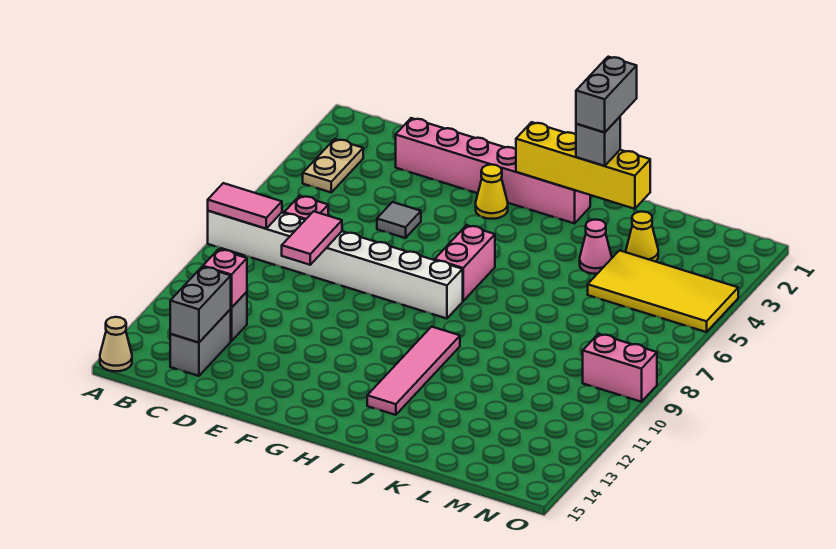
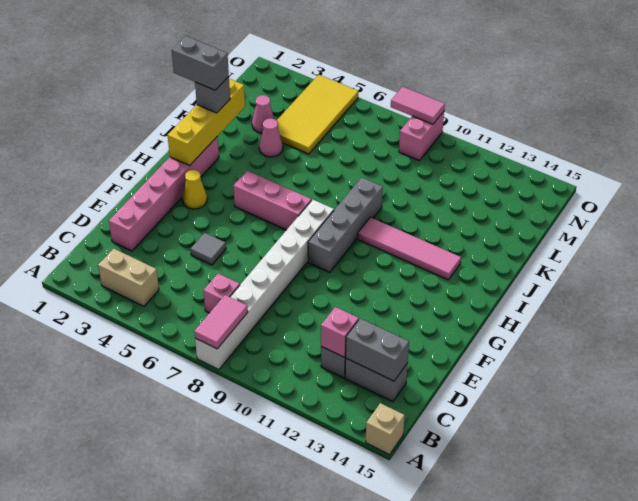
tan cone A15 level 1 -> tan brick A15 level 1
tan plate B3:B4 level 1 -> tan brick B3:B4 level 1
pink tile D8:D9 level 2 -> pink tile O8:O9 level 2
none -> grey brick G9:J9 level 1
pink brick H6:H7 level 1 -> pink brick H5:H7 level 1
yellow cone L3 level 1 -> pink cone L3 level 1

